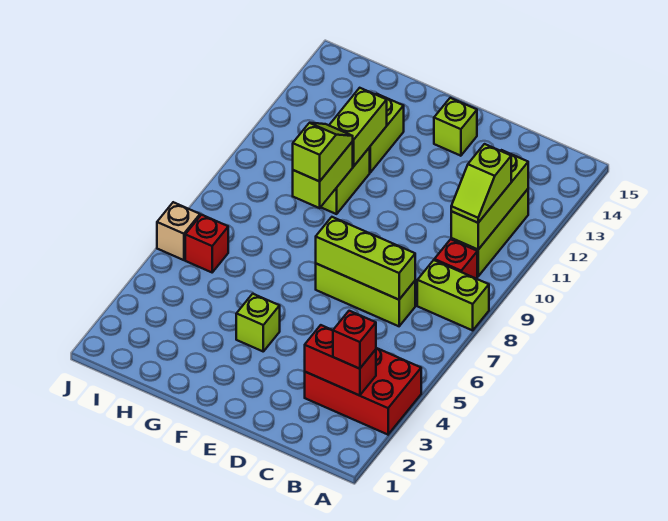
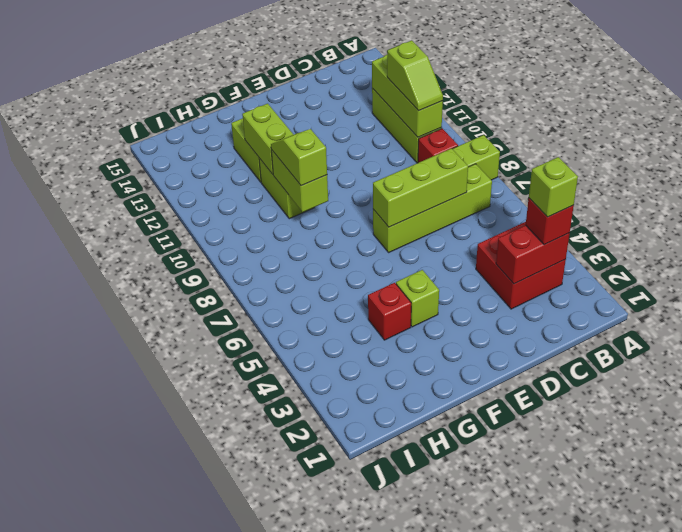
red brick A3:C4 level 1 -> red brick B3:C4 level 1
lime brick C7:E7 level 1 -> lime brick B7:E7 level 1
lime brick E14 level 1 -> lime brick B3 level 4
red brick I6 level 1 -> red brick G4 level 1
tan brick J6 level 1 -> none

